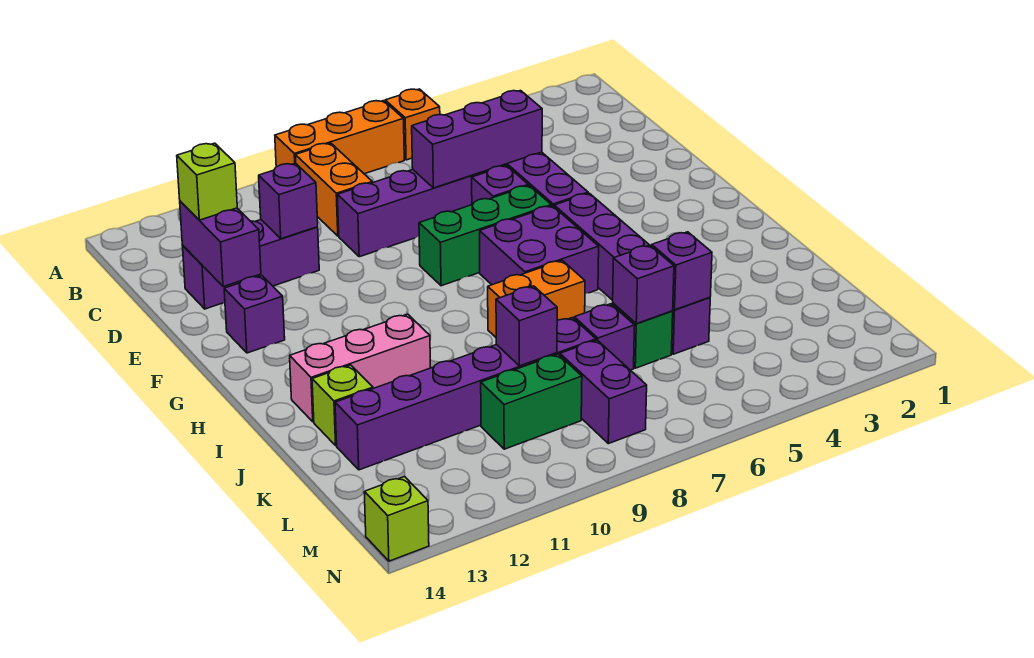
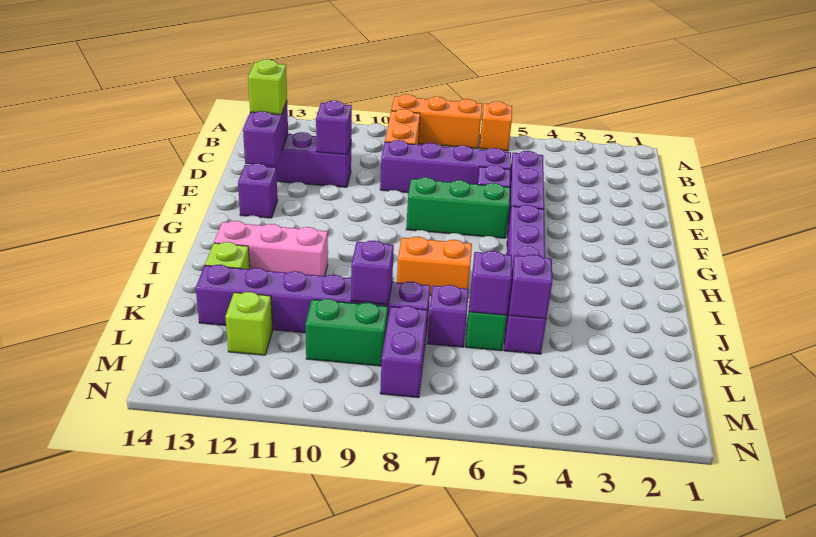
purple brick D5:D7 level 2 -> none
purple brick G6:H7 level 1 -> none
lime brick N14 level 1 -> lime brick L12 level 1

